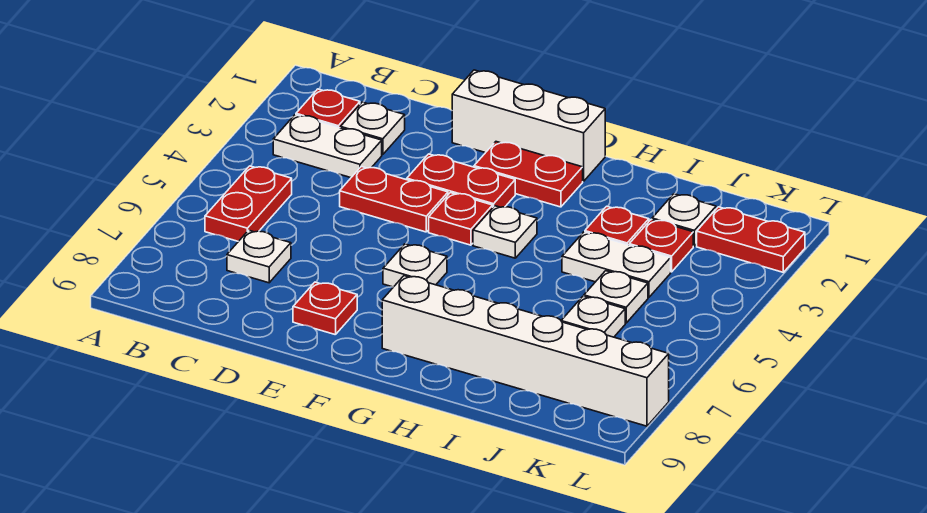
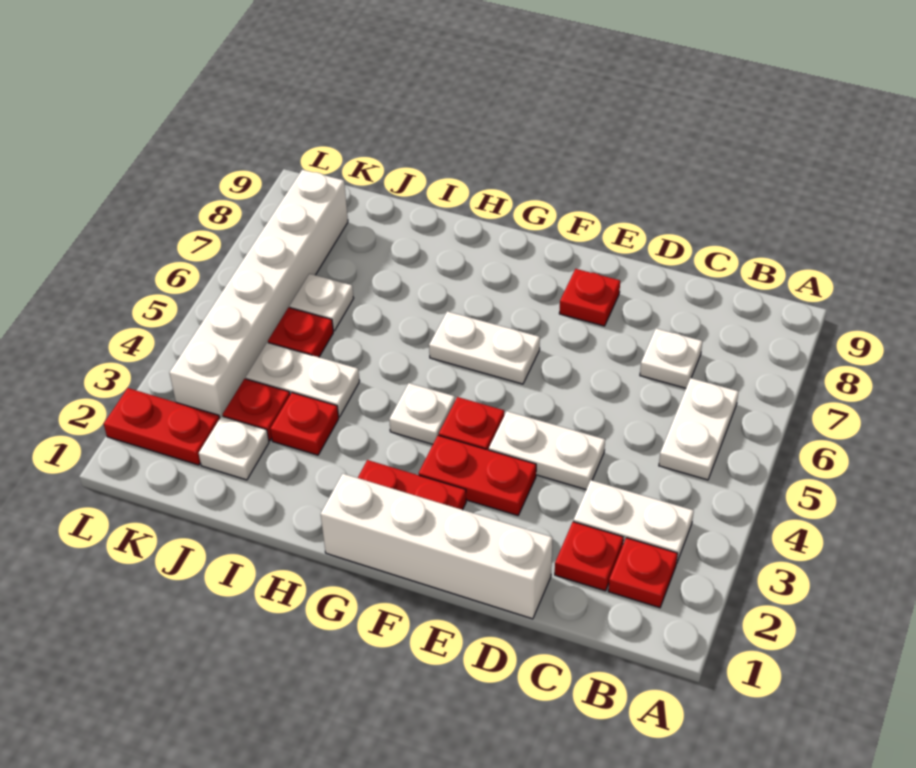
red plate B5:B6 level 1 -> white plate B5:B6 level 1
white plate C2 level 1 -> red plate C2 level 1
red plate D4:E4 level 1 -> white plate D4:E4 level 1
white brick E1:G1 level 1 -> white brick D1:G1 level 1
white plate F6 level 1 -> white plate F6:G6 level 1
white brick G8:L8 level 1 -> white brick K3:K8 level 1
white plate J5 level 1 -> red plate J5 level 1

